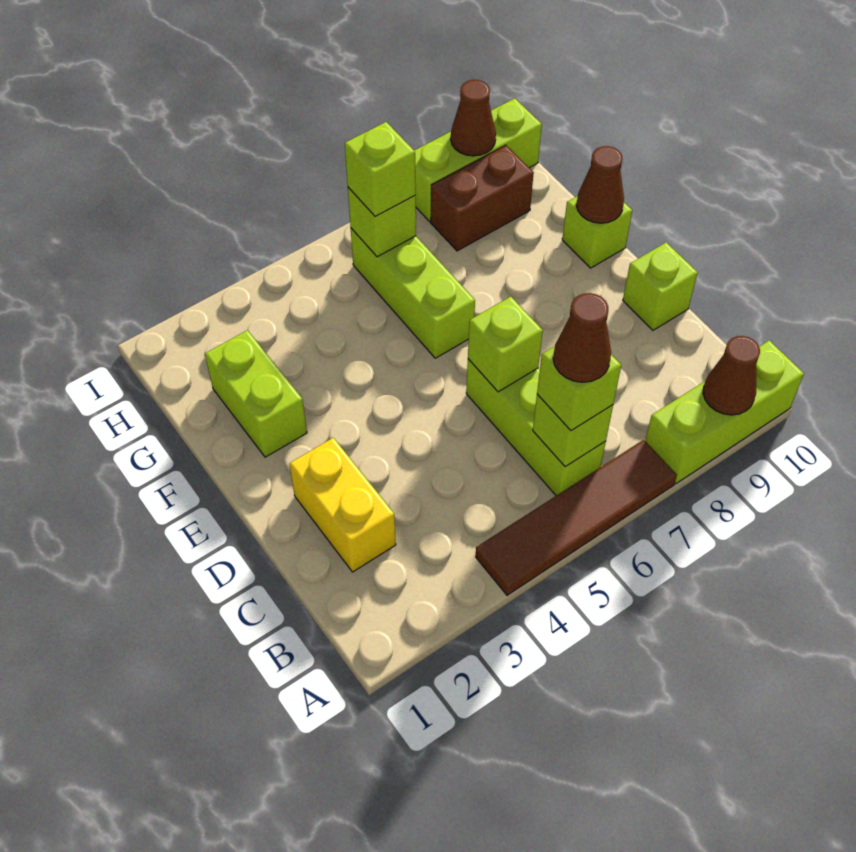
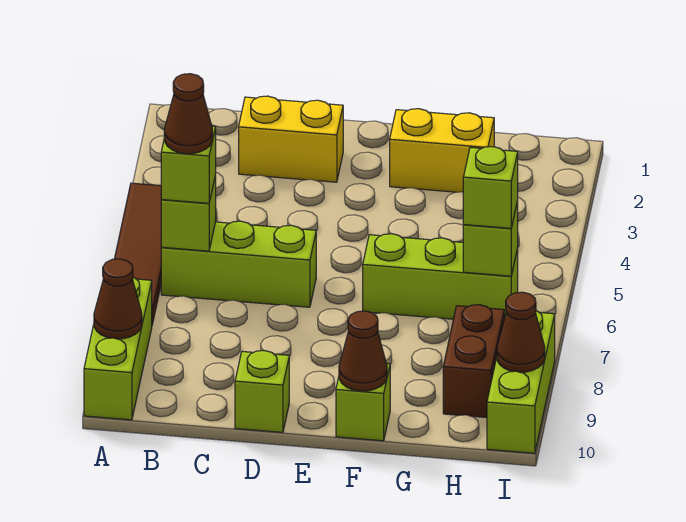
lime brick D6 level 2 -> none
lime brick F2:G2 level 1 -> yellow brick F2:G2 level 1

